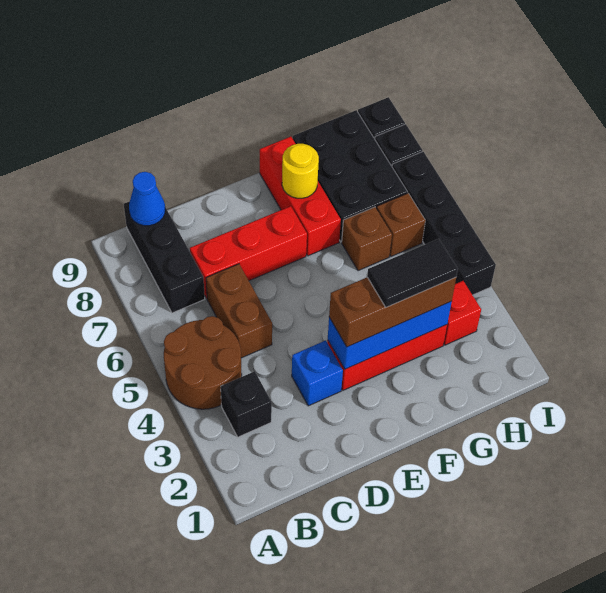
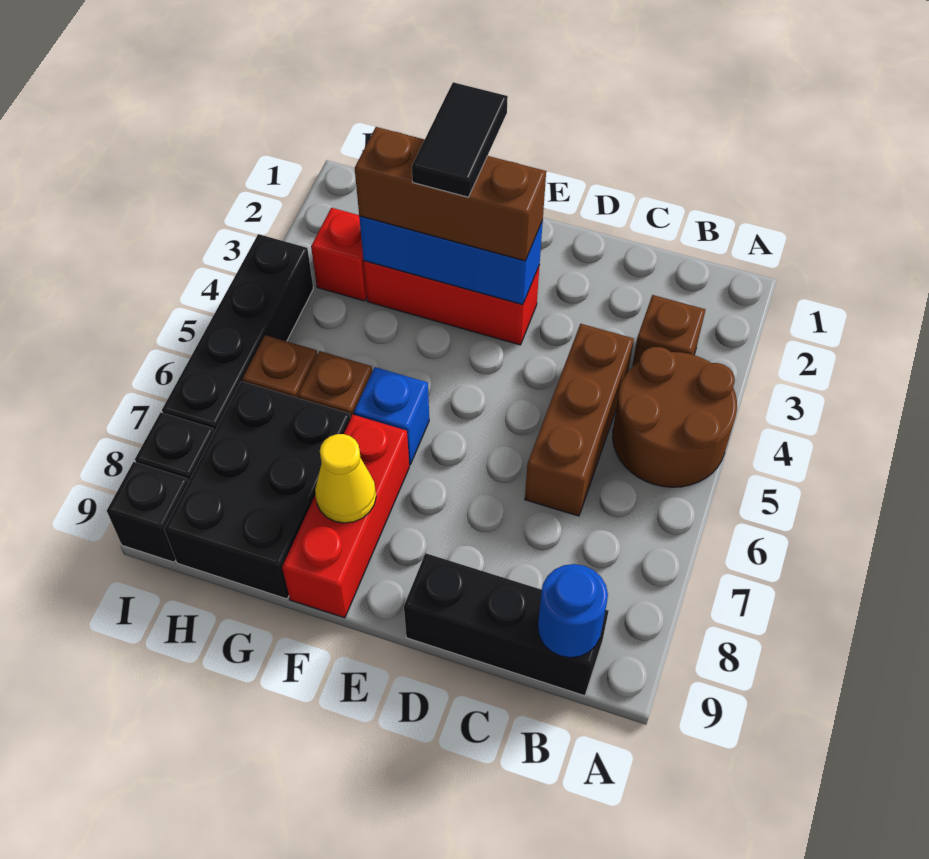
black brick B3 level 1 -> brown brick B3 level 1
black brick B7:B9 level 1 -> black brick B9:D9 level 1
blue cone B9 level 2 -> blue round brick B9 level 2
brown brick C5:C6 level 1 -> brown brick C4:C6 level 1
red brick C7:E7 level 1 -> none
blue brick D3 level 1 -> blue brick F6 level 1
black tile F3:G3 level 4 -> black tile F2:F3 level 4
yellow round brick F8 level 2 -> yellow cone F8 level 2

